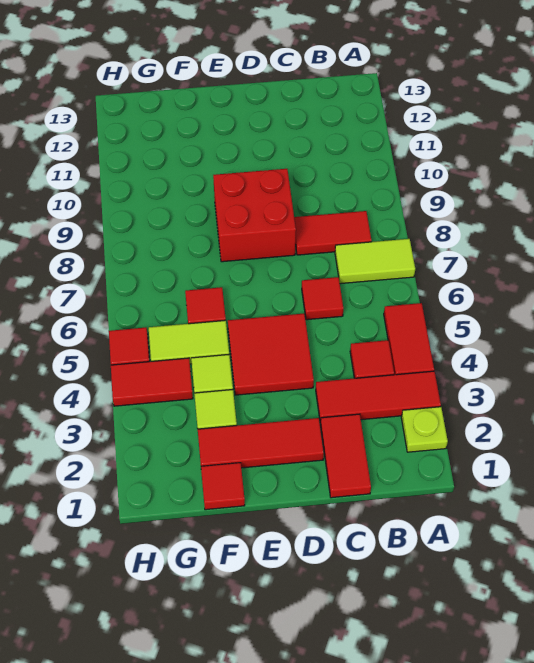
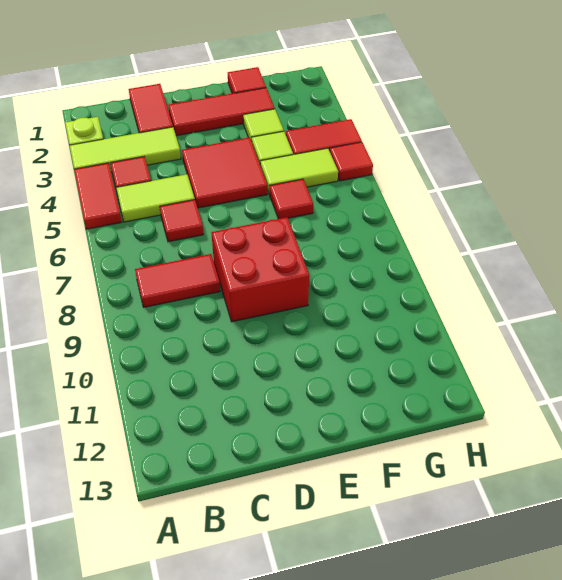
red tile A3:C3 level 1 -> lime tile A3:C3 level 1
lime tile A7:B7 level 1 -> lime tile B5:C5 level 1

